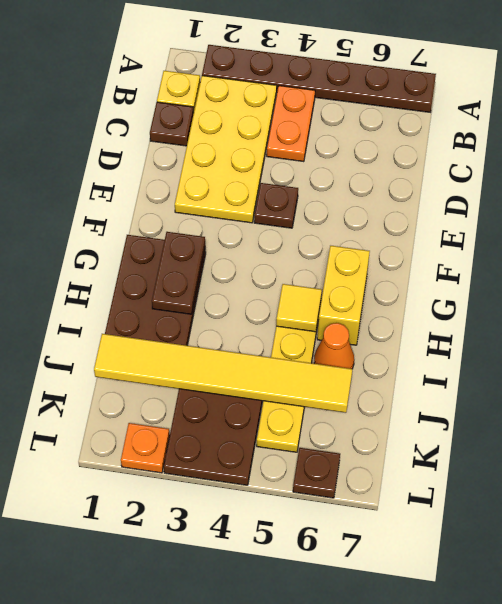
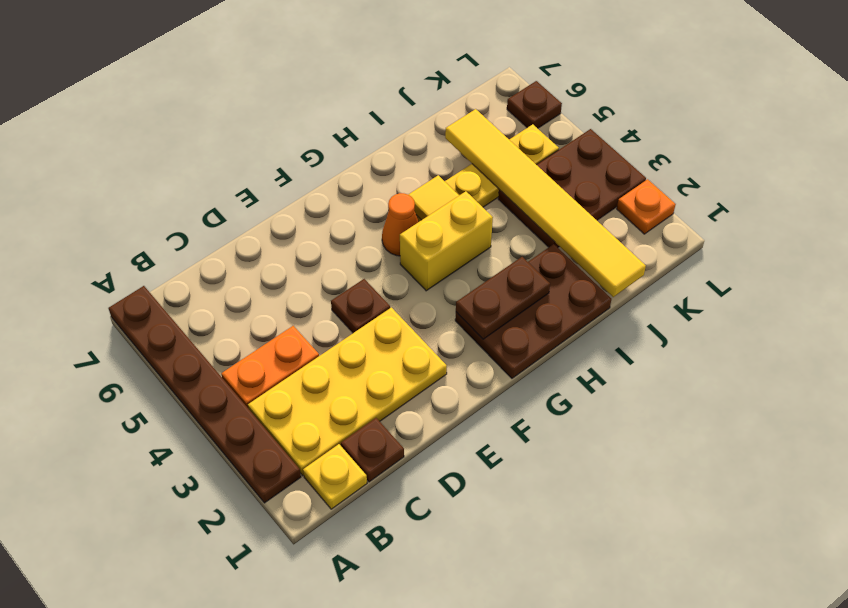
yellow brick G6:H6 level 1 -> yellow brick G4:H4 level 1
orange cone I6 level 1 -> orange cone G5 level 1

